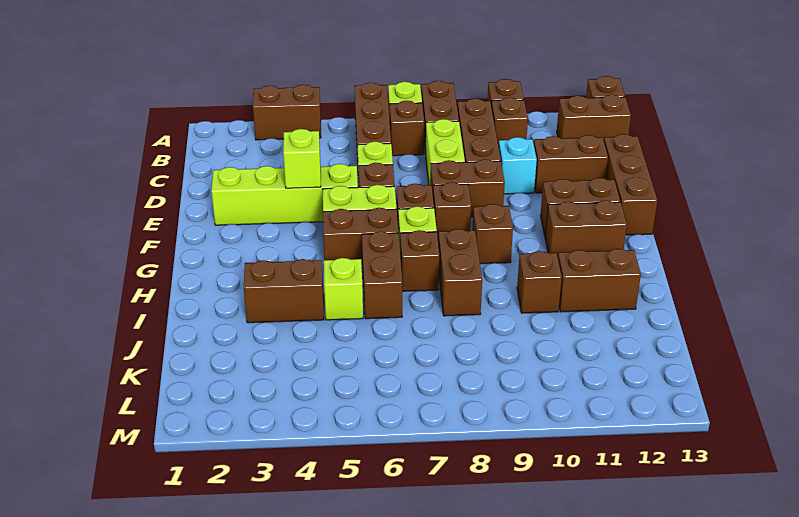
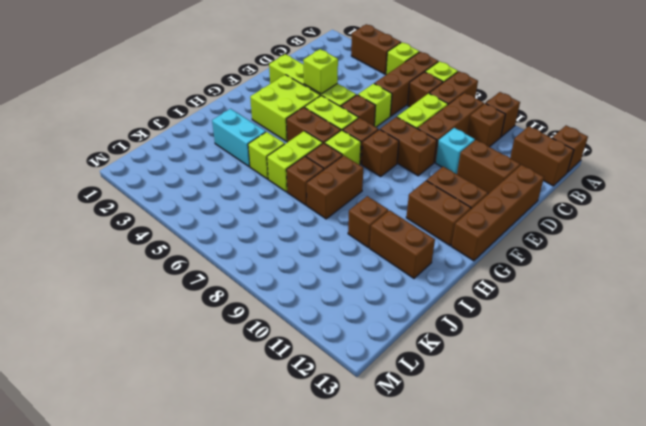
none -> lime brick A5 level 1
brown brick D13:F13 level 1 -> brown brick D13:G13 level 1
none -> lime brick F3:G4 level 1
brown brick G9 level 1 -> brown brick I7 level 1
brown brick H6:I6 level 1 -> lime brick H6:I6 level 1
brown brick I3:I4 level 1 -> cyan brick I3:I4 level 1

